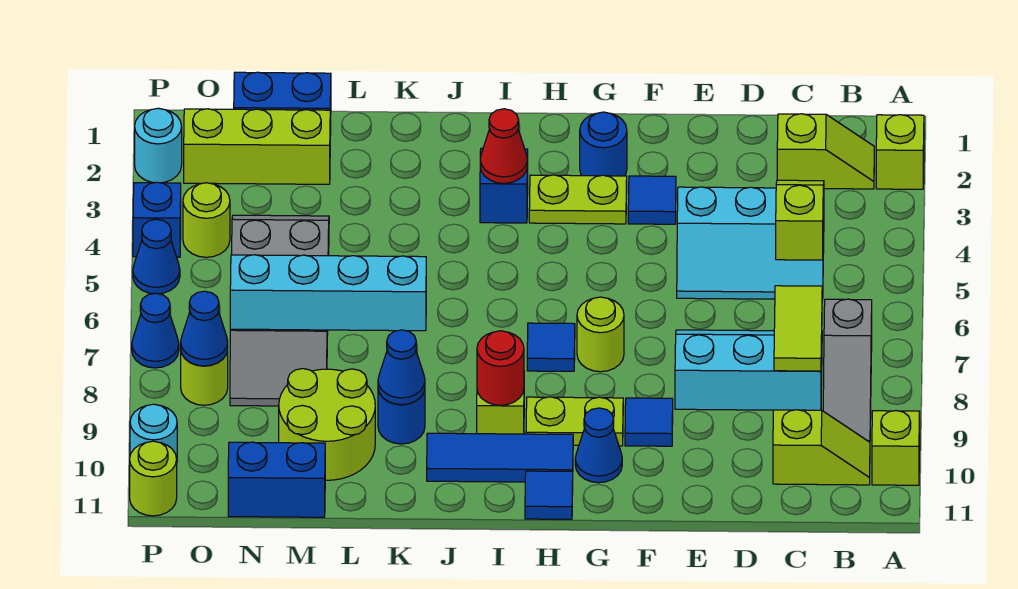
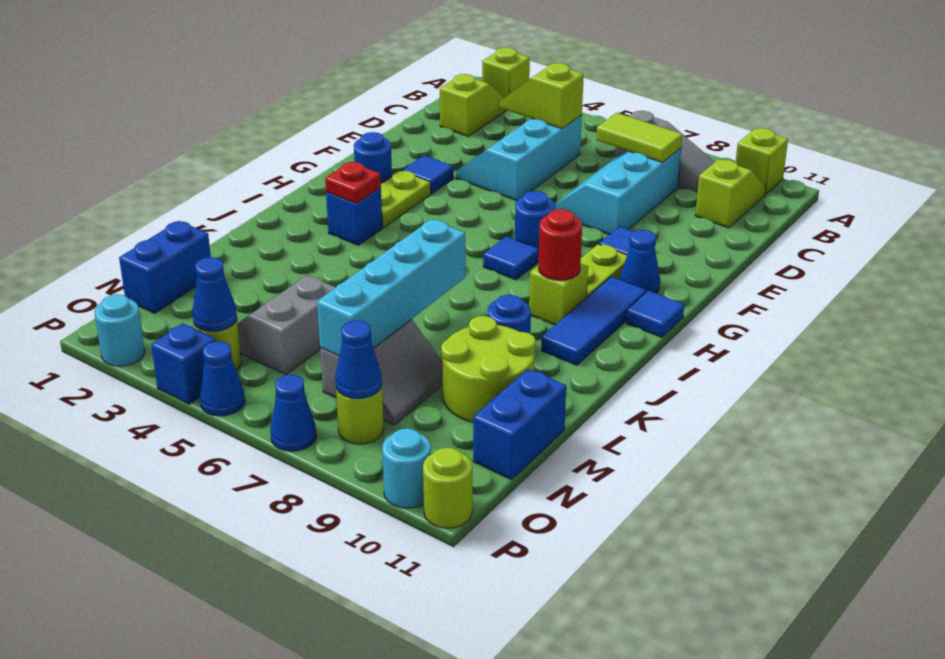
cyan slope C4:E5 level 1 top 4 -> cyan slope C4:E5 level 1 top 5
lime round brick G7 level 1 -> blue round brick G7 level 1
red cone I3 level 2 -> red plate I3 level 2
blue cone K9 level 2 -> blue cone O4 level 2
lime brick M2:O2 level 1 -> none

